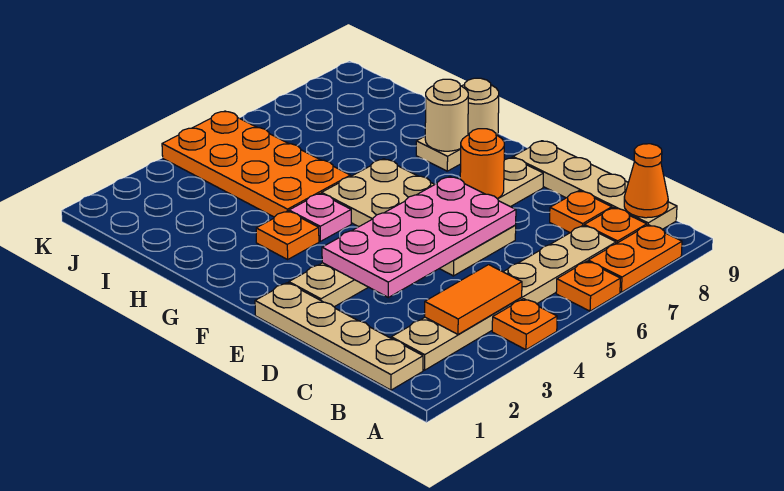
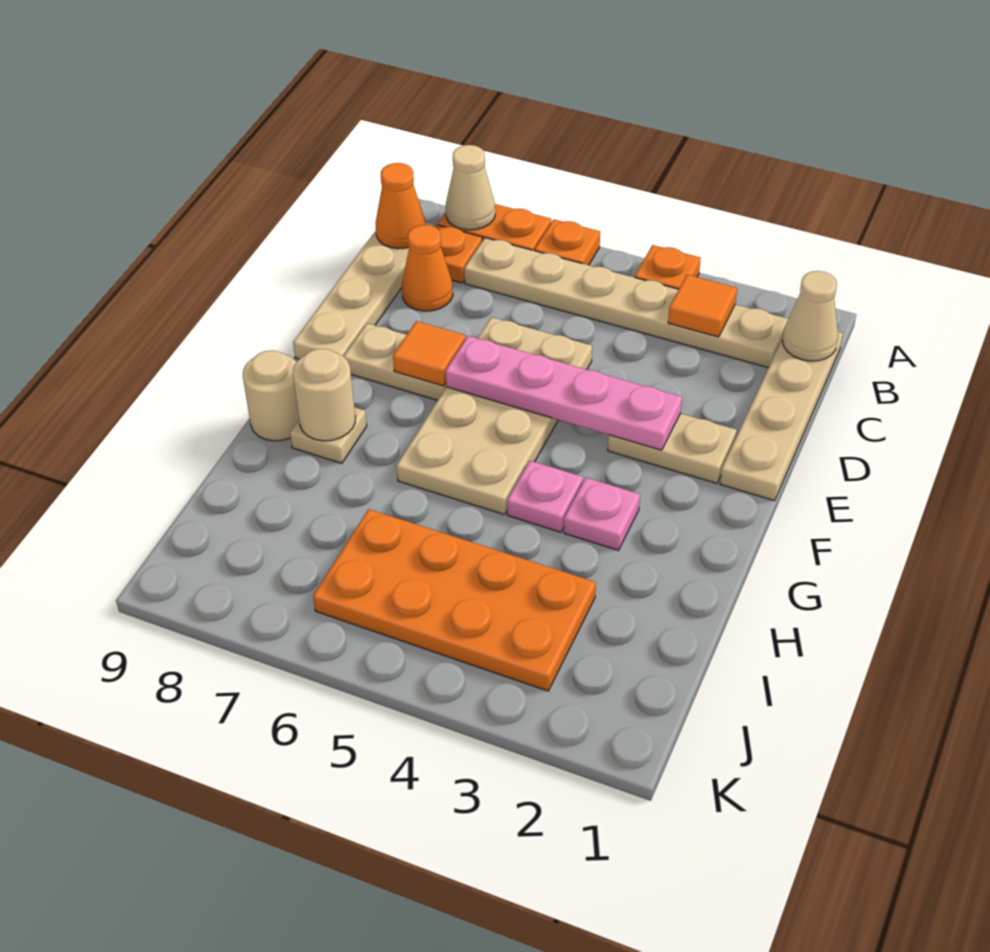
none -> tan cone A8 level 2
none -> tan cone B1 level 2
orange tile B3:B4 level 2 -> orange tile B3 level 2
orange plate C8 level 1 -> orange cone C8 level 1
pink plate D3:E6 level 2 -> pink plate E3:E6 level 2
orange round brick E7 level 2 -> orange tile E7 level 2
orange plate G3 level 1 -> pink plate G3 level 1
orange plate H4:K5 level 1 -> orange plate I3:J6 level 1

